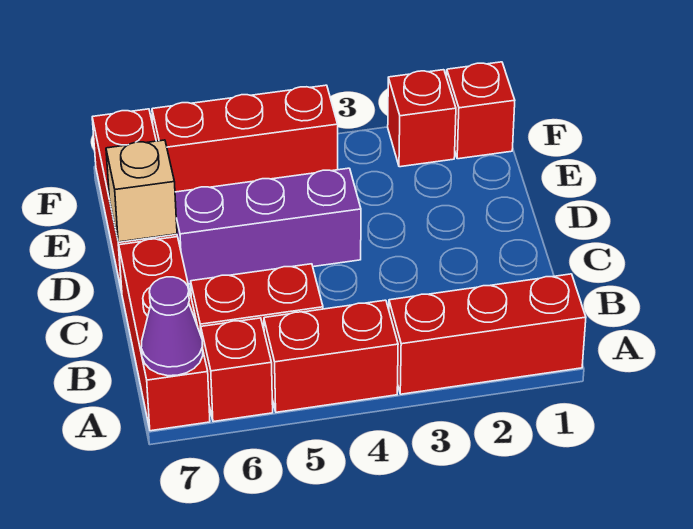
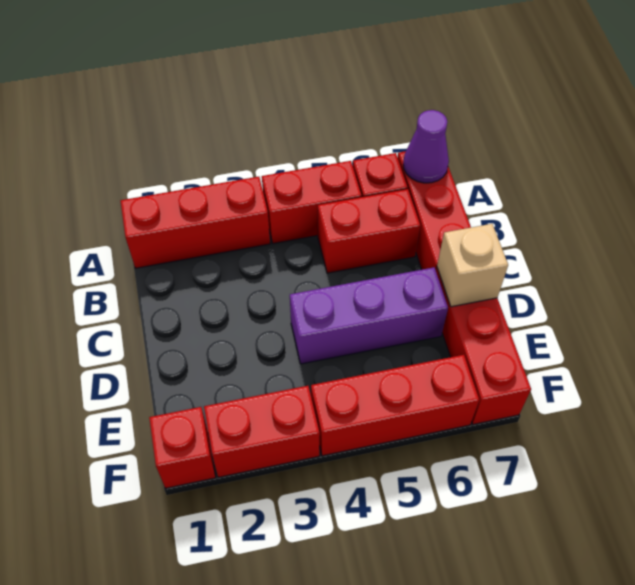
red brick F2 level 1 -> red brick F2:F3 level 1

